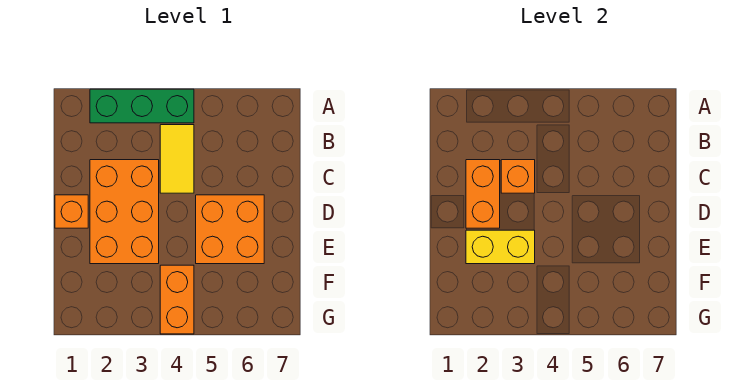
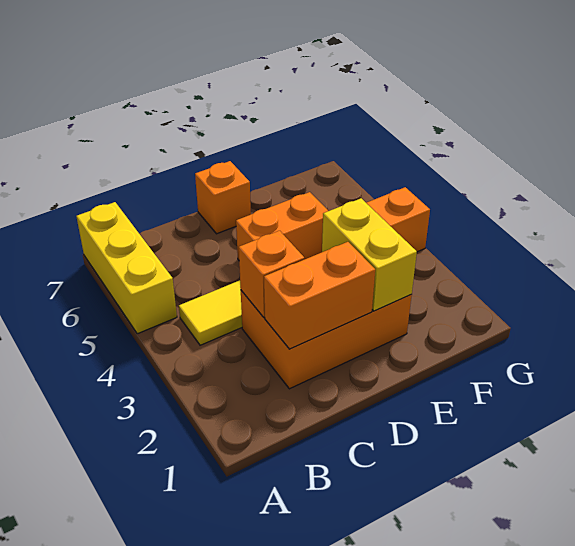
green brick A2:A4 level 1 -> none
none -> yellow brick A5:A7 level 1
orange brick D1 level 1 -> orange brick D7 level 1
orange brick D5:E6 level 1 -> orange brick D5:E5 level 1

